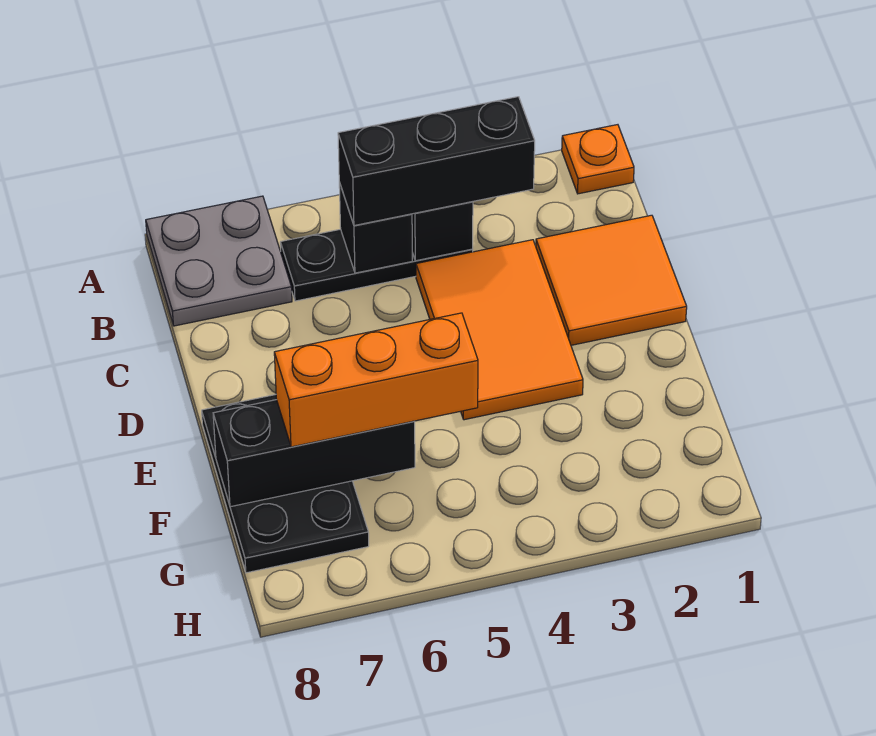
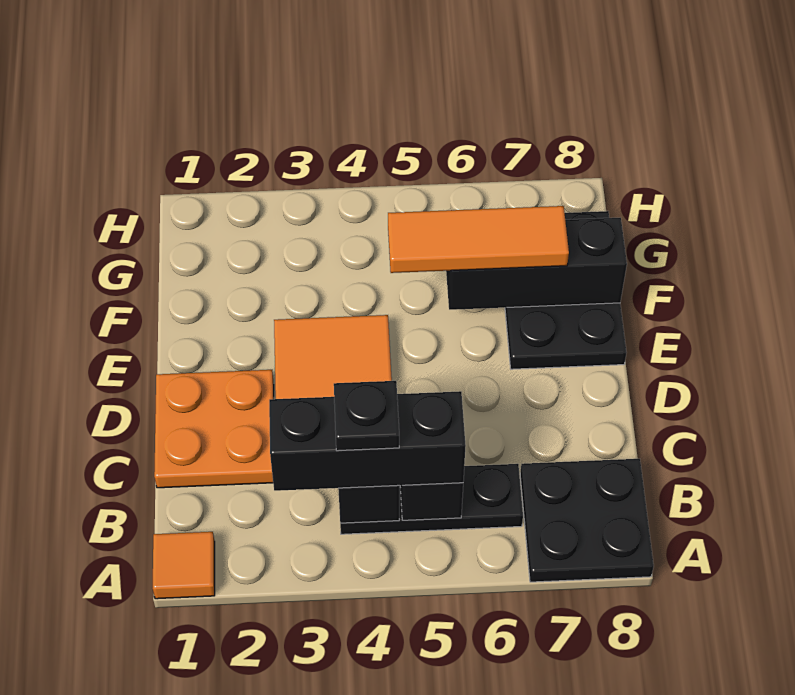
orange plate A1 level 1 -> orange tile A1 level 1
grey plate A7:B8 level 1 -> black plate A7:B8 level 1
none -> black plate B4 level 4
orange tile C1:D2 level 1 -> orange plate C1:D2 level 1
orange brick F5:F7 level 3 -> orange tile F5:F7 level 3

